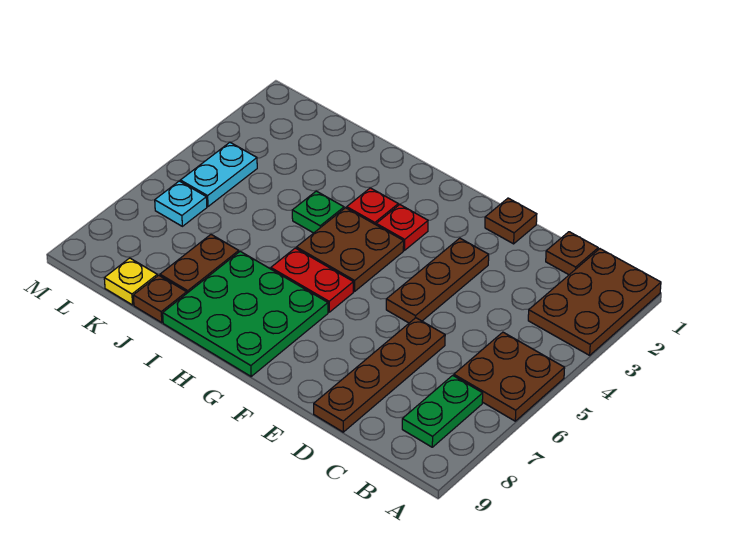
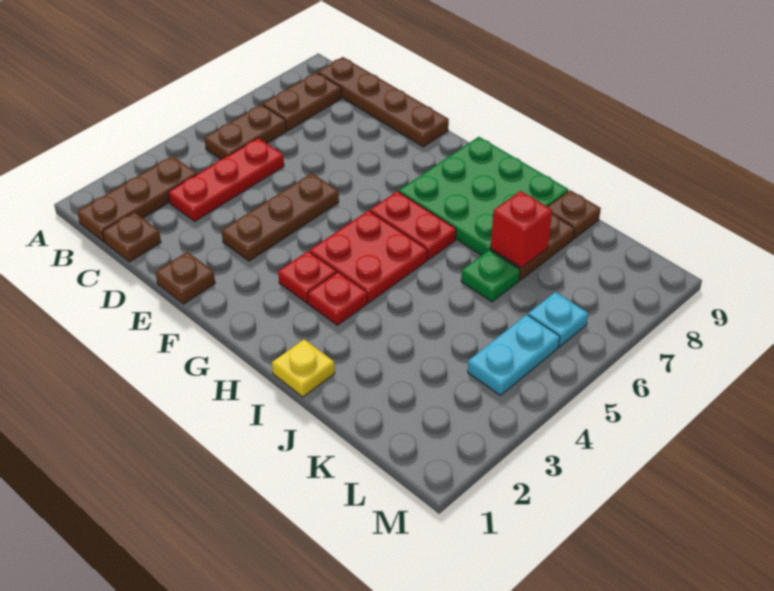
brown plate A1:B3 level 1 -> brown plate B1:B3 level 1
brown plate A5:B6 level 1 -> brown plate B5:B6 level 1
green plate B7:B8 level 1 -> brown plate B7:B8 level 1
none -> red plate C3:C5 level 1
brown plate D6:D9 level 1 -> brown plate B9:E9 level 1
brown plate G4:H5 level 1 -> red plate G4:H5 level 1
green plate I4 level 1 -> green plate J6 level 1
none -> red brick J7 level 2
yellow plate K9 level 1 -> yellow plate I1 level 1

